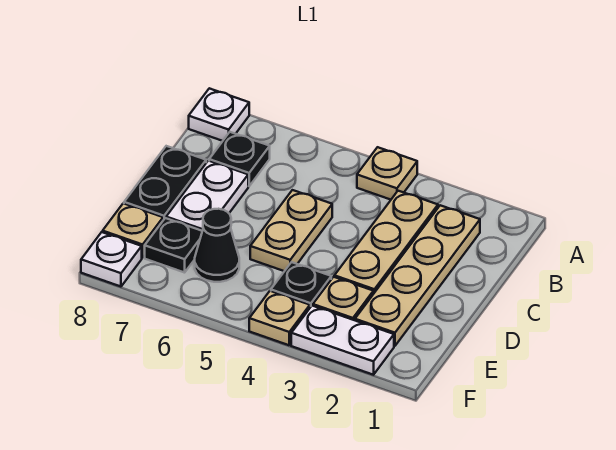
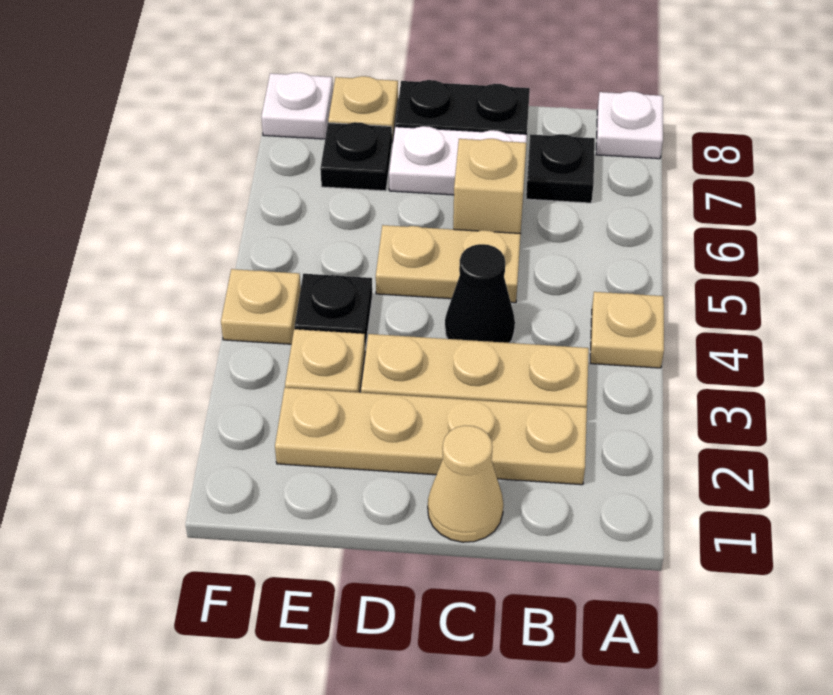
none -> tan cone C1 level 1
none -> tan brick C6 level 1
black cone E6 level 1 -> black cone C4 level 1
white plate F2:F3 level 1 -> none

